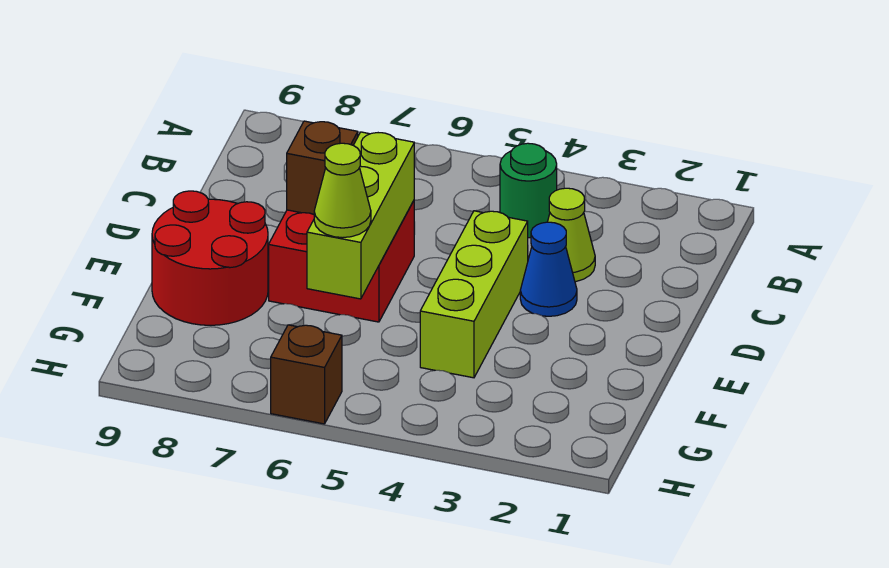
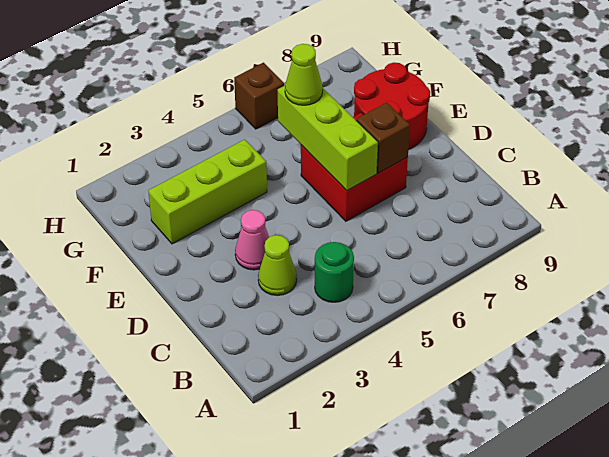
blue cone D3 level 1 -> pink cone D3 level 1
lime brick D4:F4 level 1 -> lime brick F2:F4 level 1

